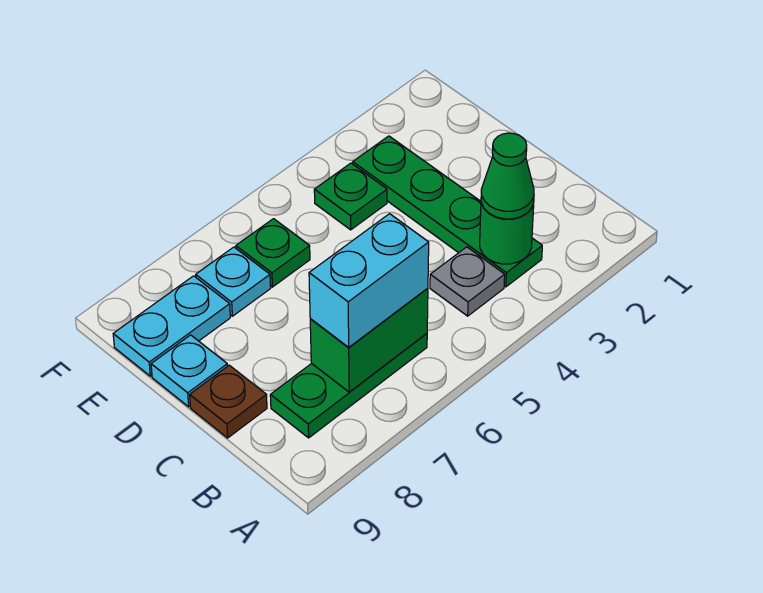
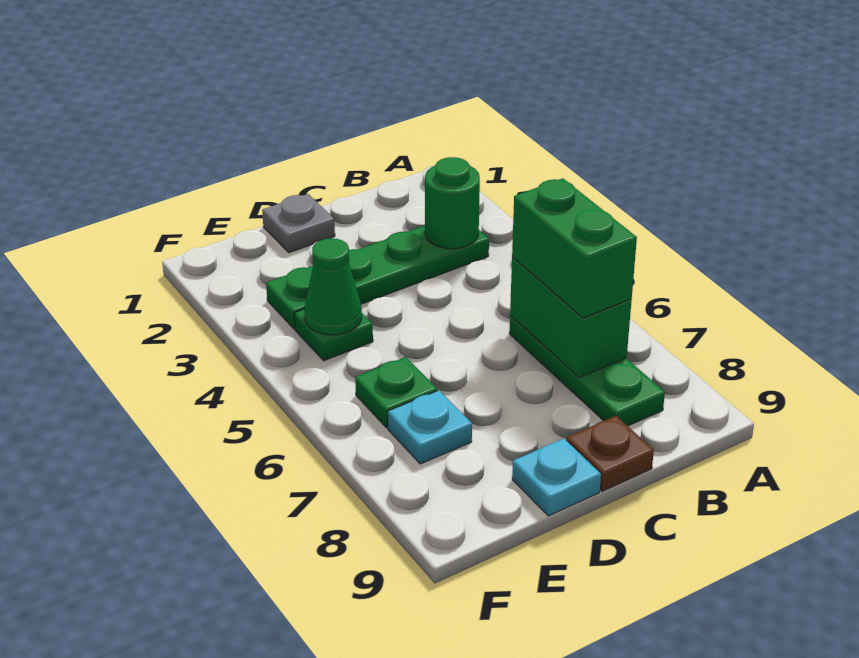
green cone B3 level 3 -> green cone E4 level 2
grey plate B4 level 1 -> grey plate D1 level 1
cyan brick B6:B7 level 3 -> green brick B6:B7 level 3
cyan plate E8:E9 level 1 -> none

